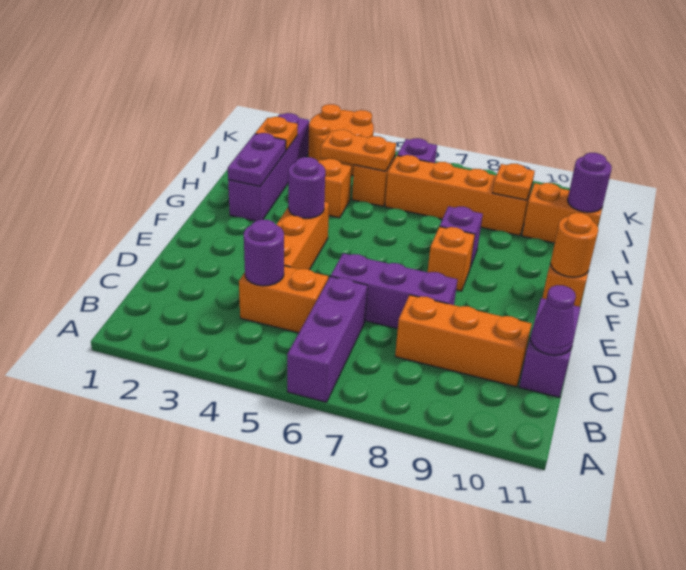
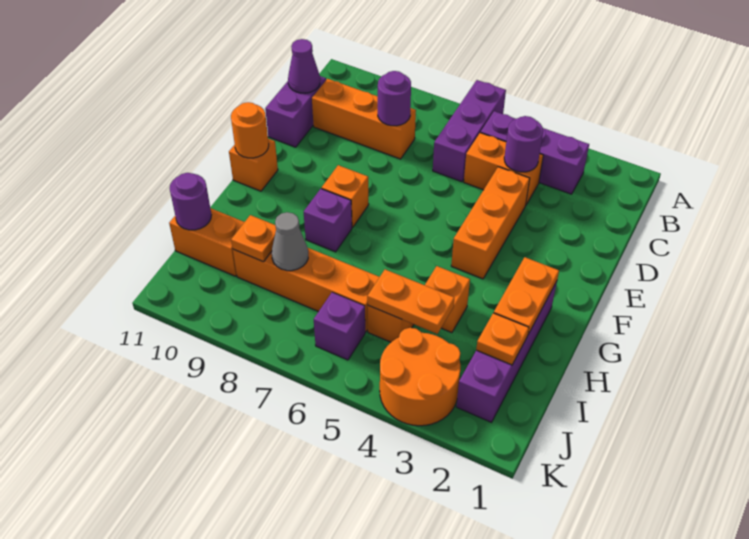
purple brick D6:D8 level 1 -> purple brick B3:B5 level 1
purple round brick F4 level 2 -> purple round brick C8 level 2
purple plate G2:H2 level 2 -> orange plate G2:H2 level 2
none -> grey cone I8 level 2

